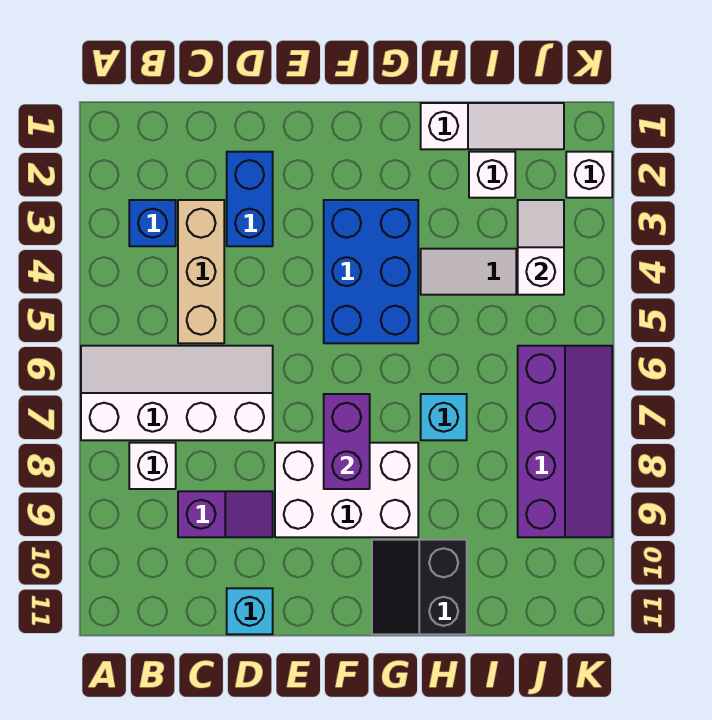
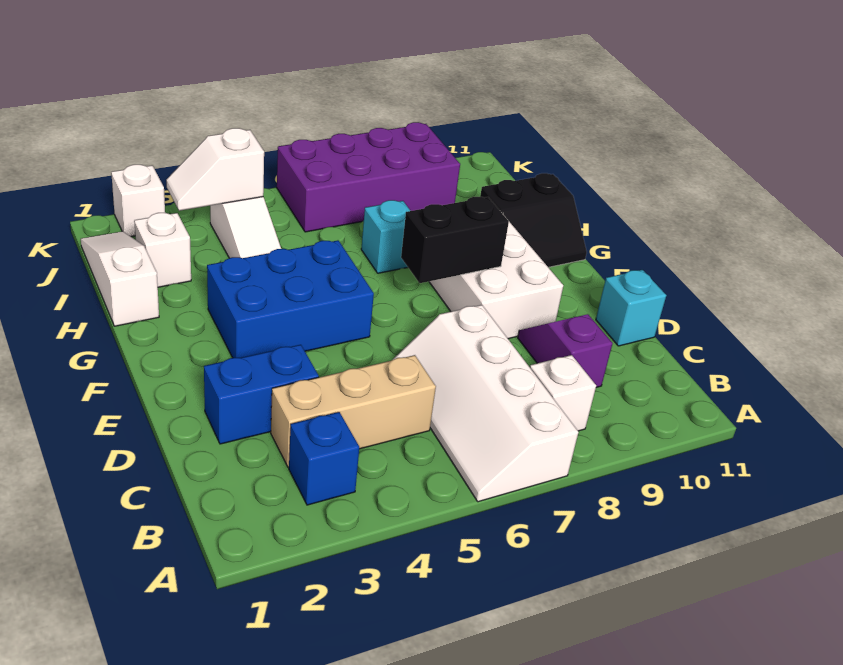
purple brick F7:F8 level 2 -> black brick F7:F8 level 2
purple slope J6:K9 level 1 top J -> purple brick J6:K9 level 1

